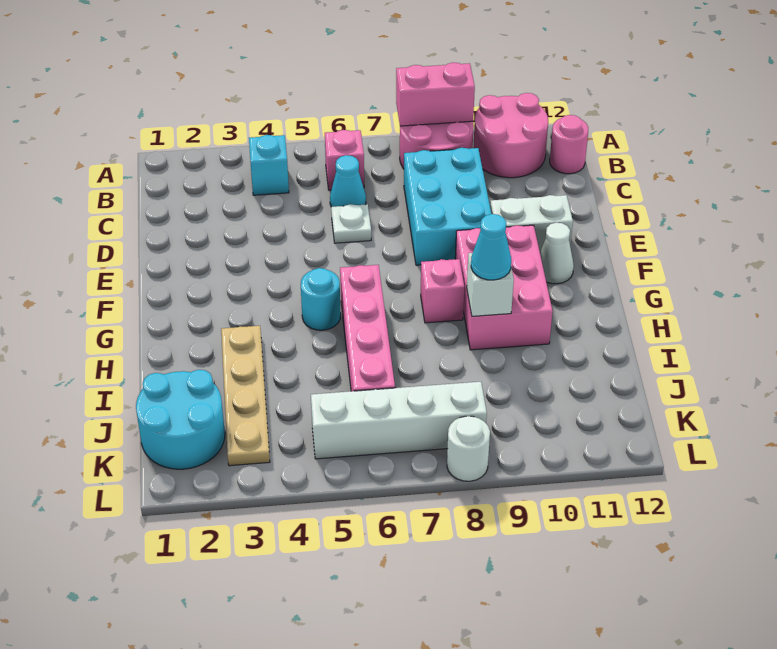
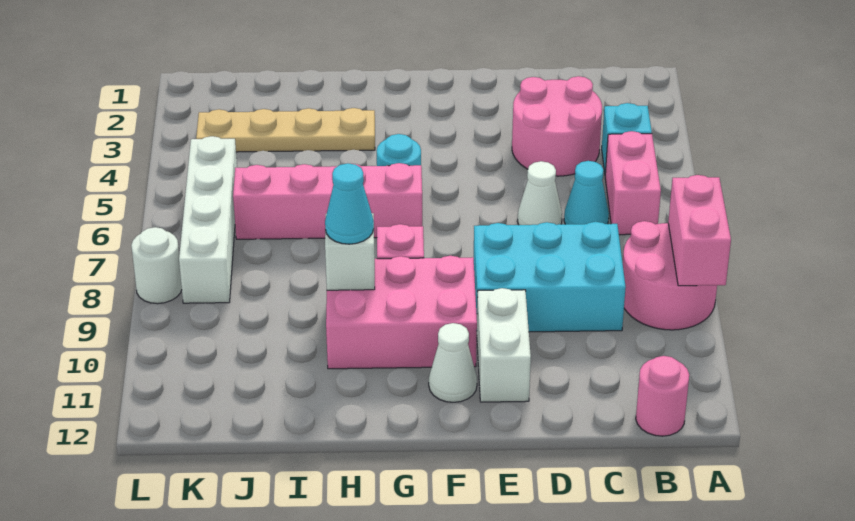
pink round brick A10:B11 level 1 -> pink round brick C3:D4 level 1
pink brick B6 level 1 -> pink brick B5:B6 level 1
white plate D6 level 1 -> white cone D6 level 1
cyan round brick J1:K2 level 1 -> none

